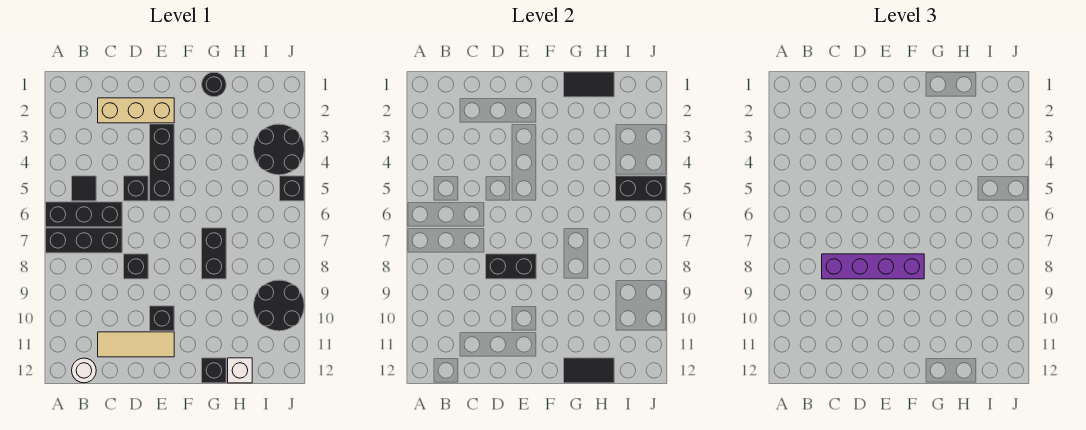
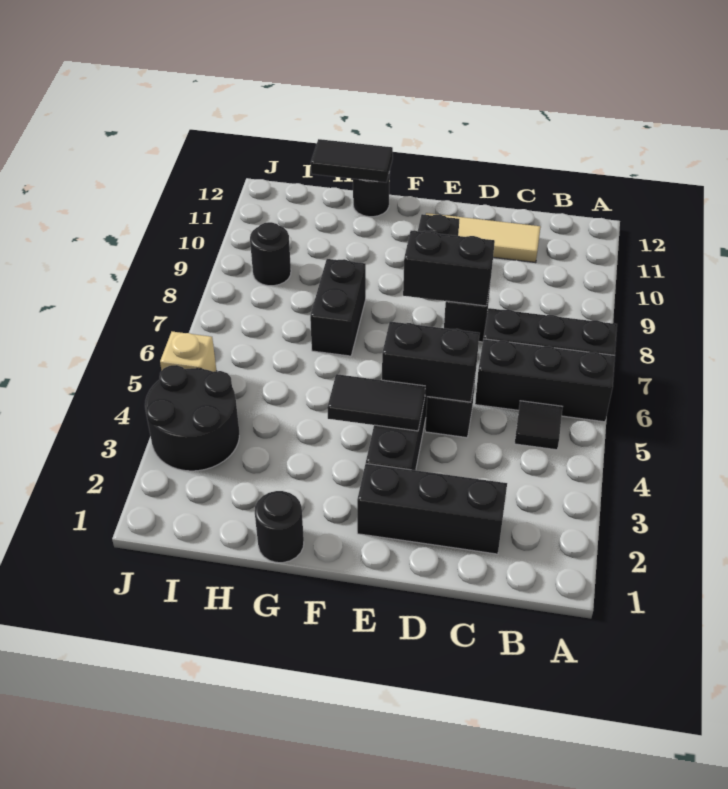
white round brick B12 level 1 -> none
tan brick C2:E2 level 1 -> black brick C2:E2 level 1
purple brick C8:F8 level 3 -> none
black tile G1:H1 level 2 -> black tile E4:F4 level 2
black brick G12 level 1 -> black round brick G12 level 1
white brick H12 level 1 -> none
black brick I5:J5 level 2 -> black brick D5:E5 level 2
black round brick I9:J10 level 1 -> black round brick I9 level 1
black brick J5 level 1 -> tan brick J5 level 1

